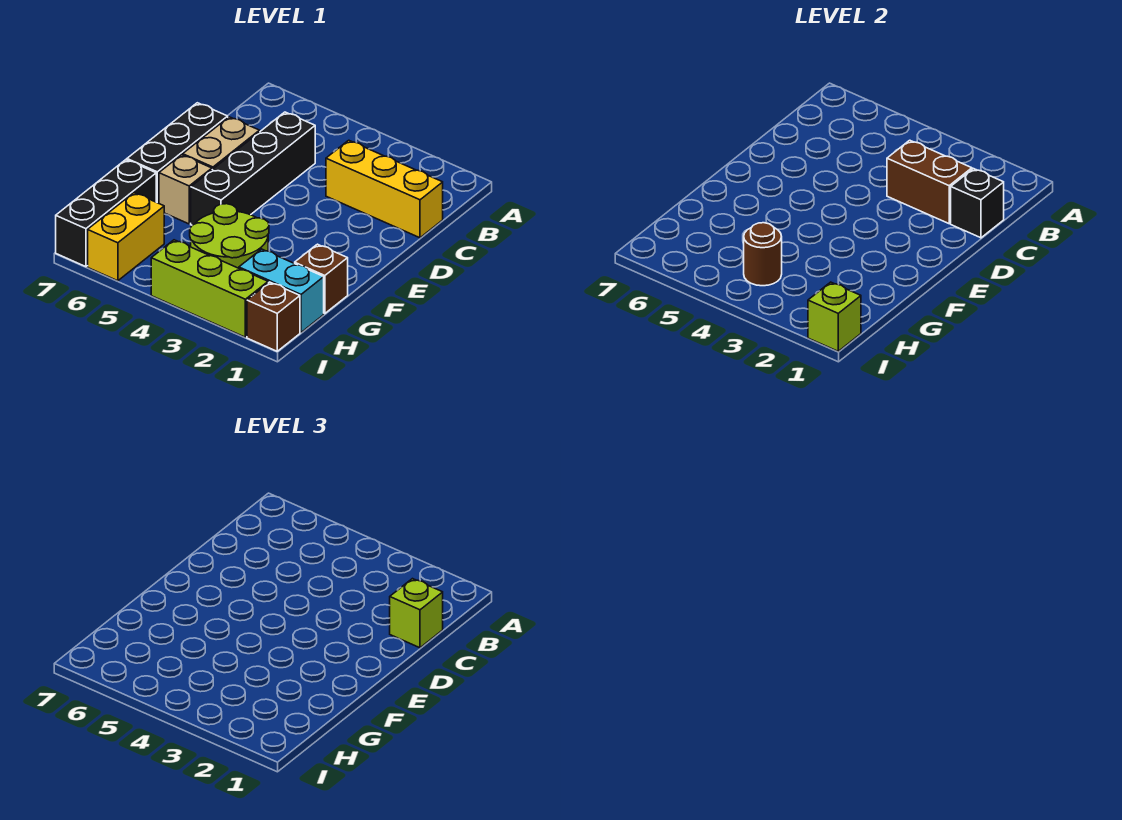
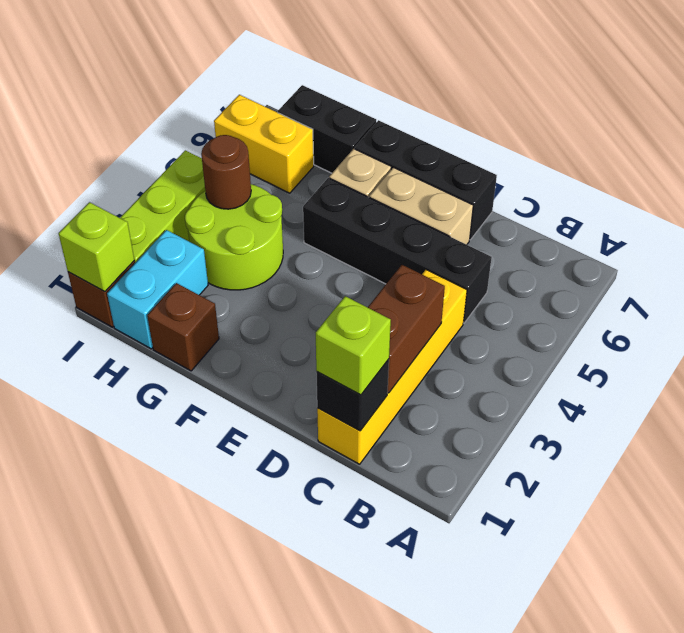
yellow brick C1:C3 level 1 -> yellow brick C1:C4 level 1
black brick G7:I7 level 1 -> black brick G7:H7 level 1

